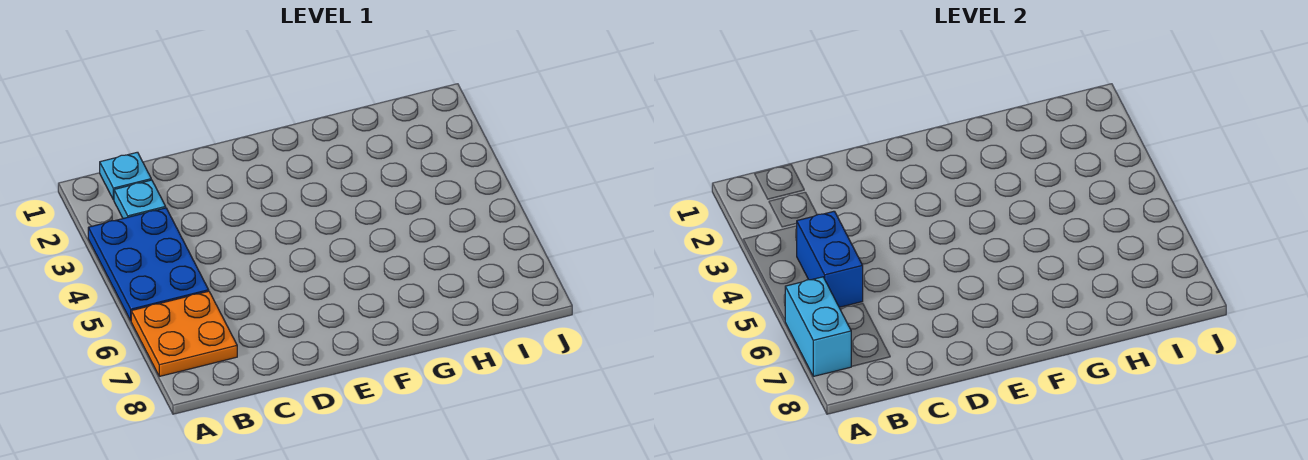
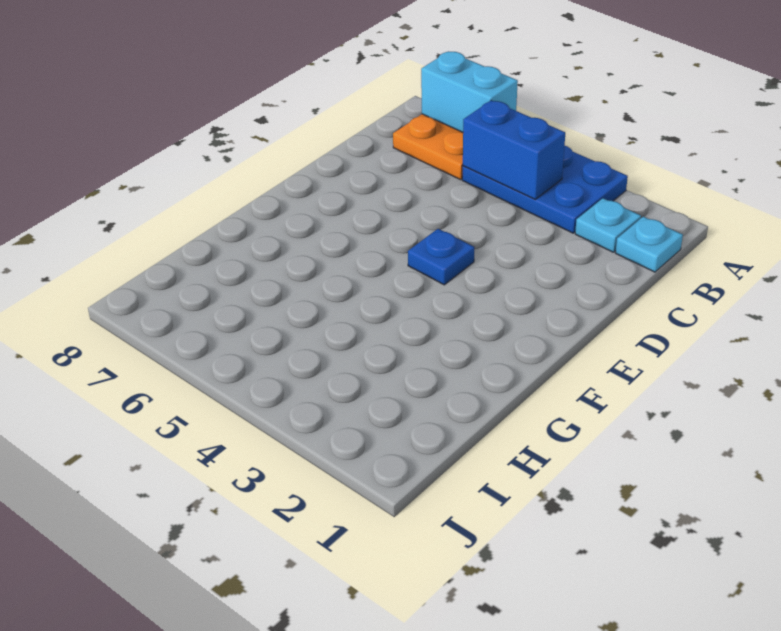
none -> blue plate E4 level 1

